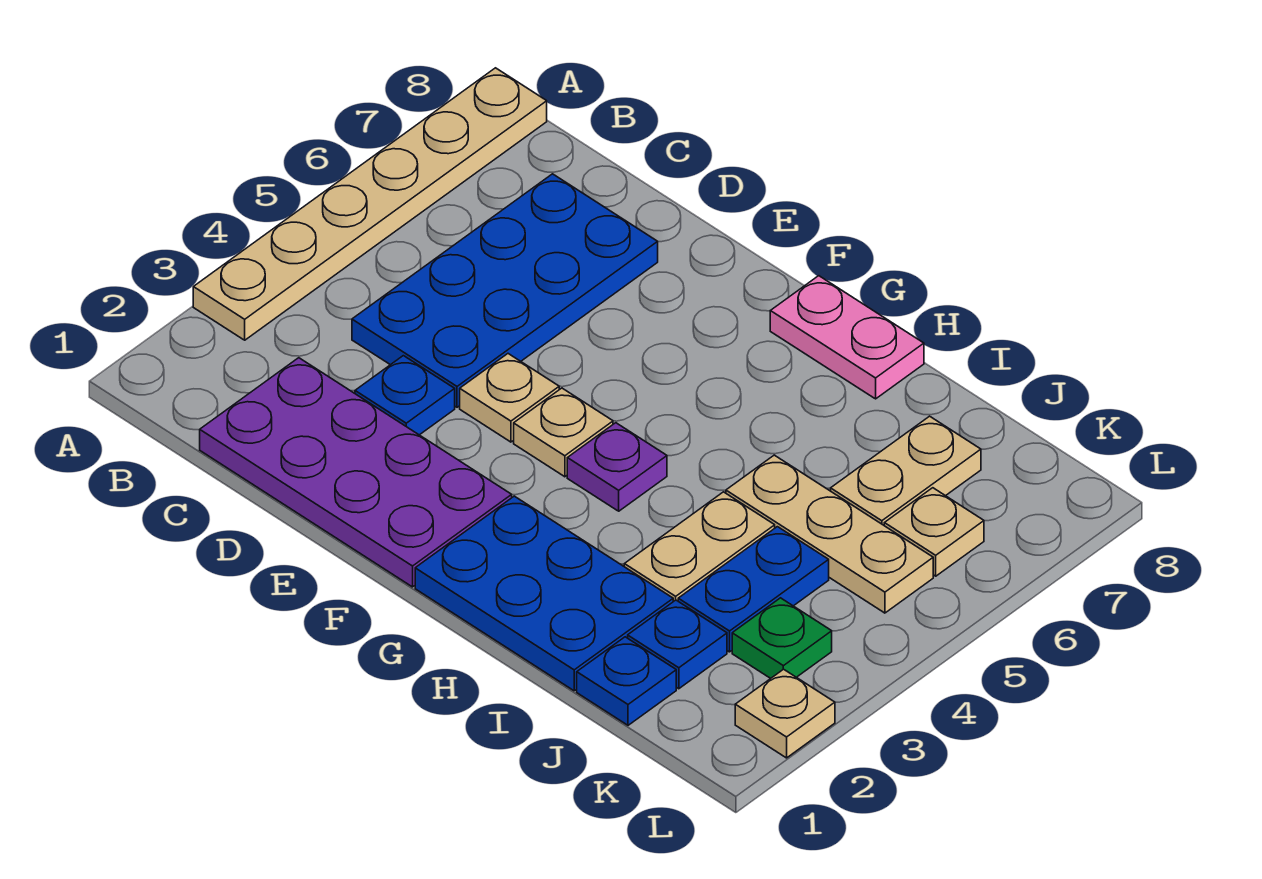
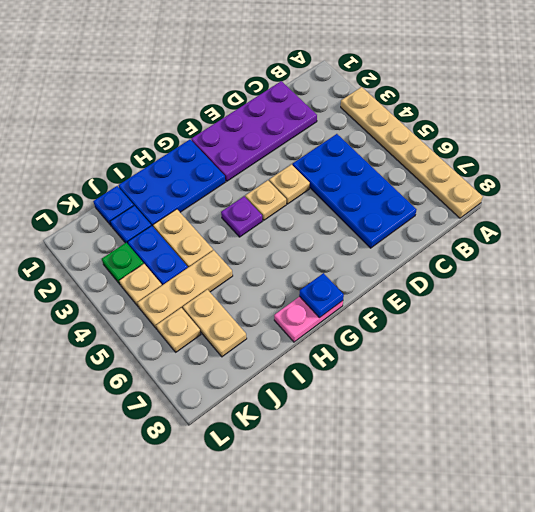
blue plate D3 level 1 -> blue plate G8 level 2
tan plate L2 level 1 -> tan plate K4 level 1

